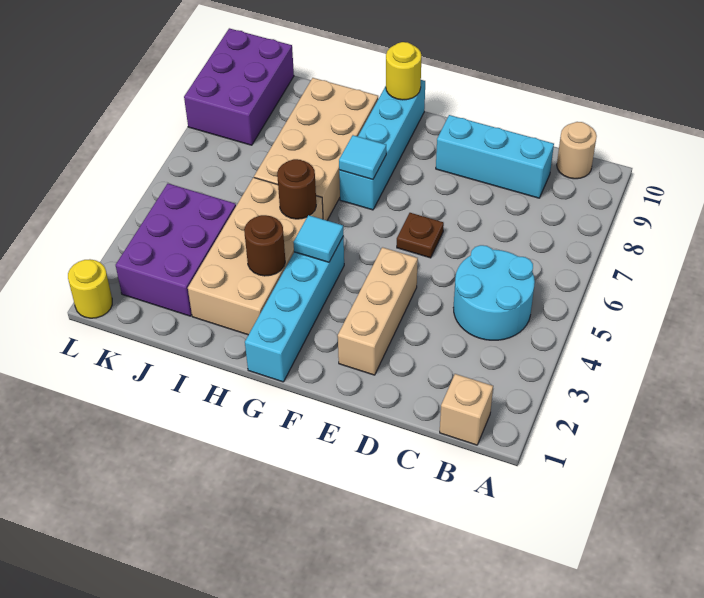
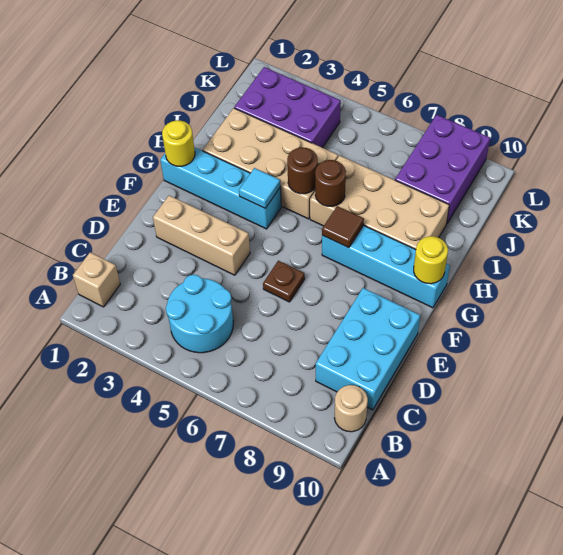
cyan brick C9:E9 level 1 -> cyan brick C9:E10 level 1
cyan tile G7 level 2 -> brown tile G7 level 2
brown round brick H3 level 2 -> brown round brick H6 level 2
purple brick K8:L10 level 1 -> purple brick J8:L9 level 1
yellow round brick L1 level 1 -> yellow round brick G1 level 2

